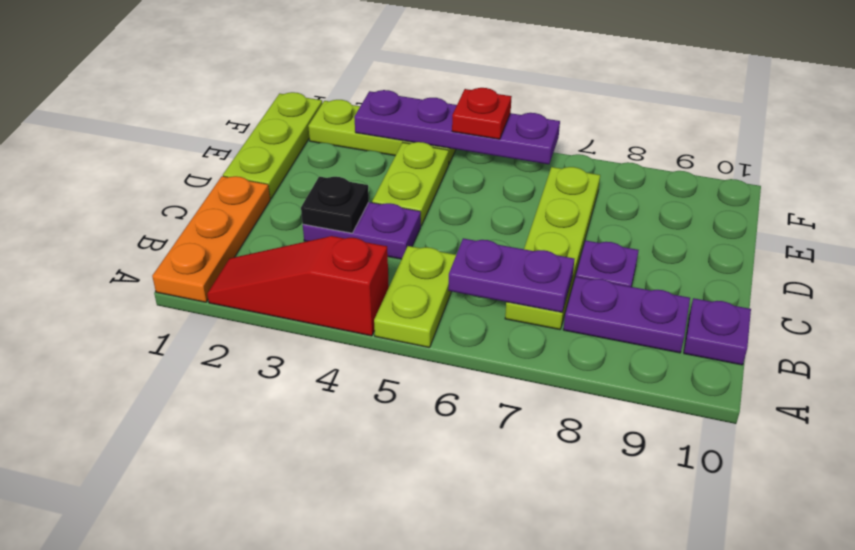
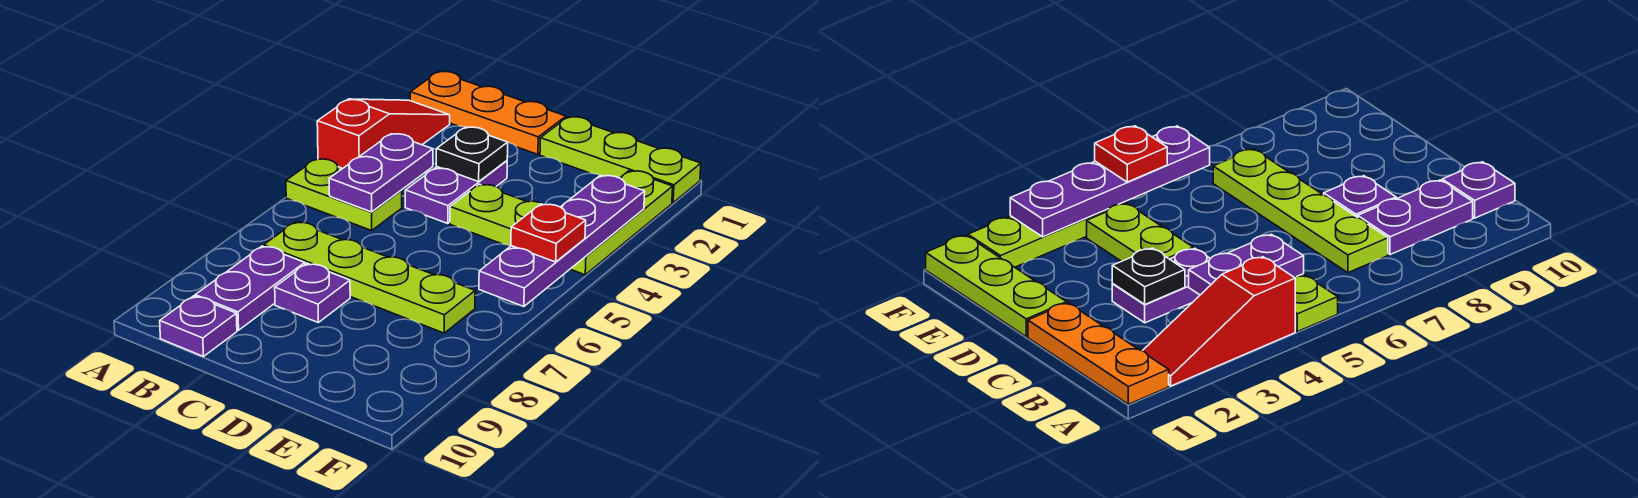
purple plate B6:B7 level 2 -> purple plate B4:B5 level 2

